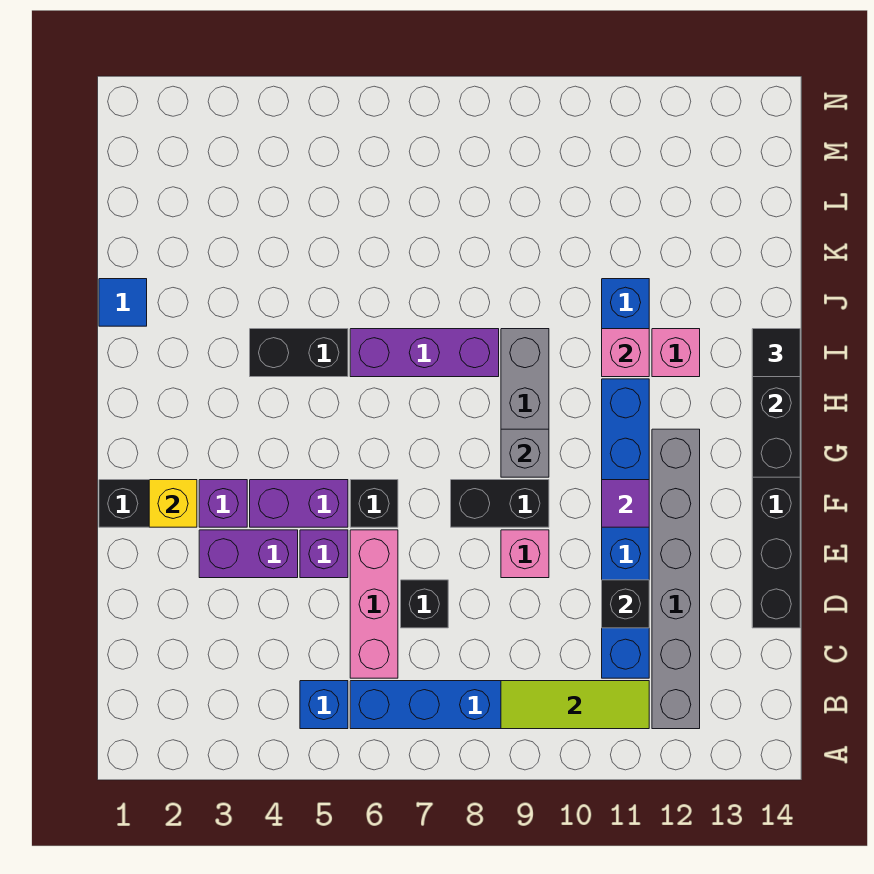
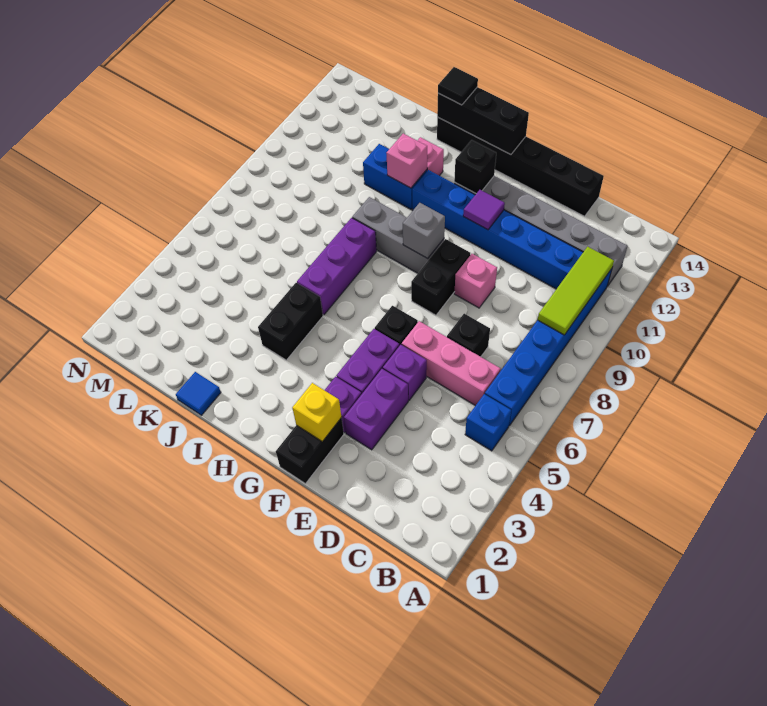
black brick D11 level 2 -> black brick G12 level 2

